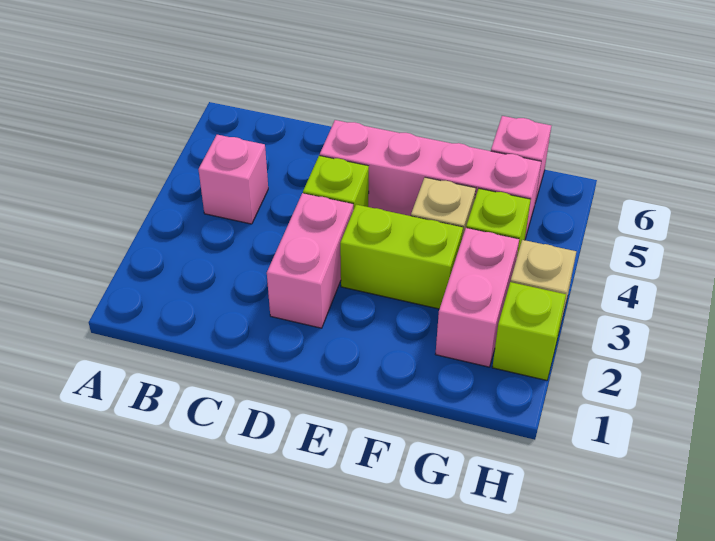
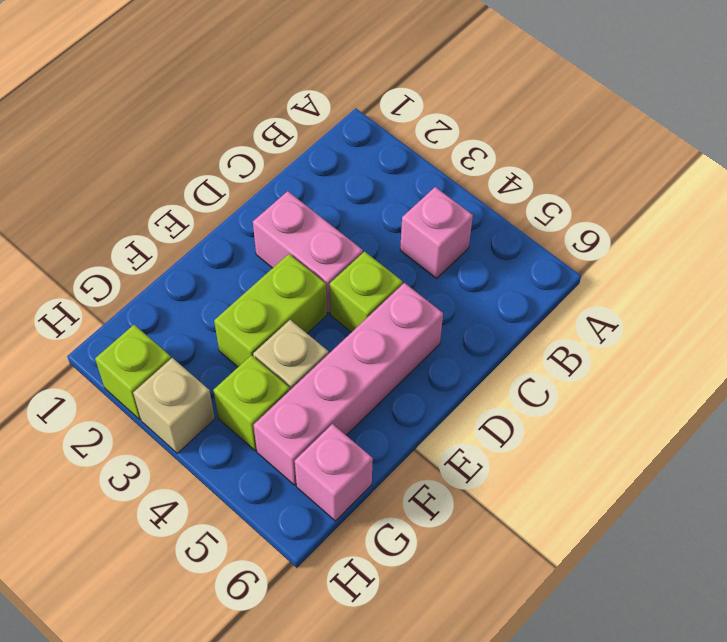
pink brick G2:G3 level 1 -> none

